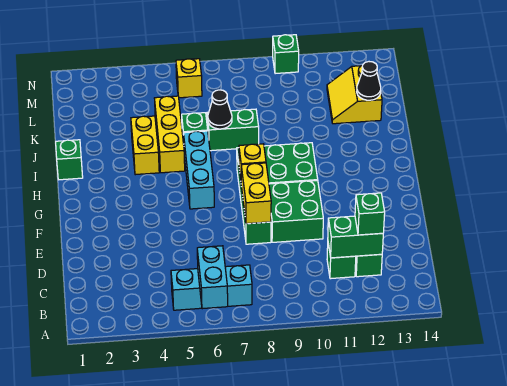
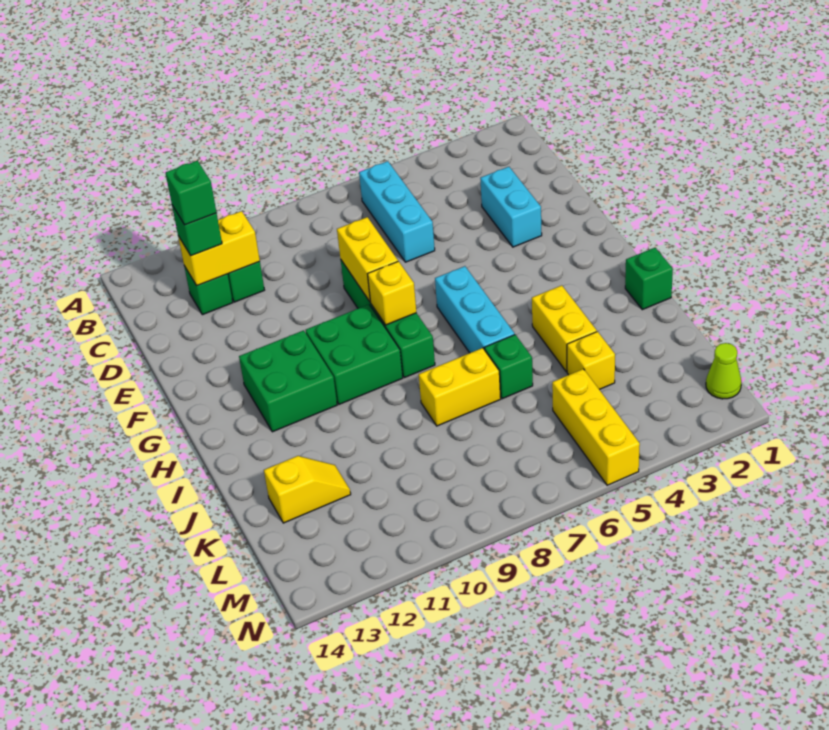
cyan brick A6:B6 level 2 -> cyan brick D3:E3 level 1
cyan brick B5:B7 level 1 -> cyan brick B6:D6 level 1
green brick C11:C12 level 2 -> yellow brick C11:C12 level 2
green brick E9:F10 level 1 -> green brick G11:H12 level 1
yellow brick I5:K5 level 1 -> yellow brick L5:N5 level 1
green brick J7:J8 level 1 -> yellow brick J7:J8 level 1
black cone J7 level 2 -> none
yellow slope K12:L13 level 1 top 13 -> yellow slope K12:K13 level 1 top 13
black cone K13 level 2 -> none
none -> lime cone M1 level 1
yellow brick M6 level 1 -> yellow brick K4 level 1
green brick N10 level 1 -> green brick C12 level 4

